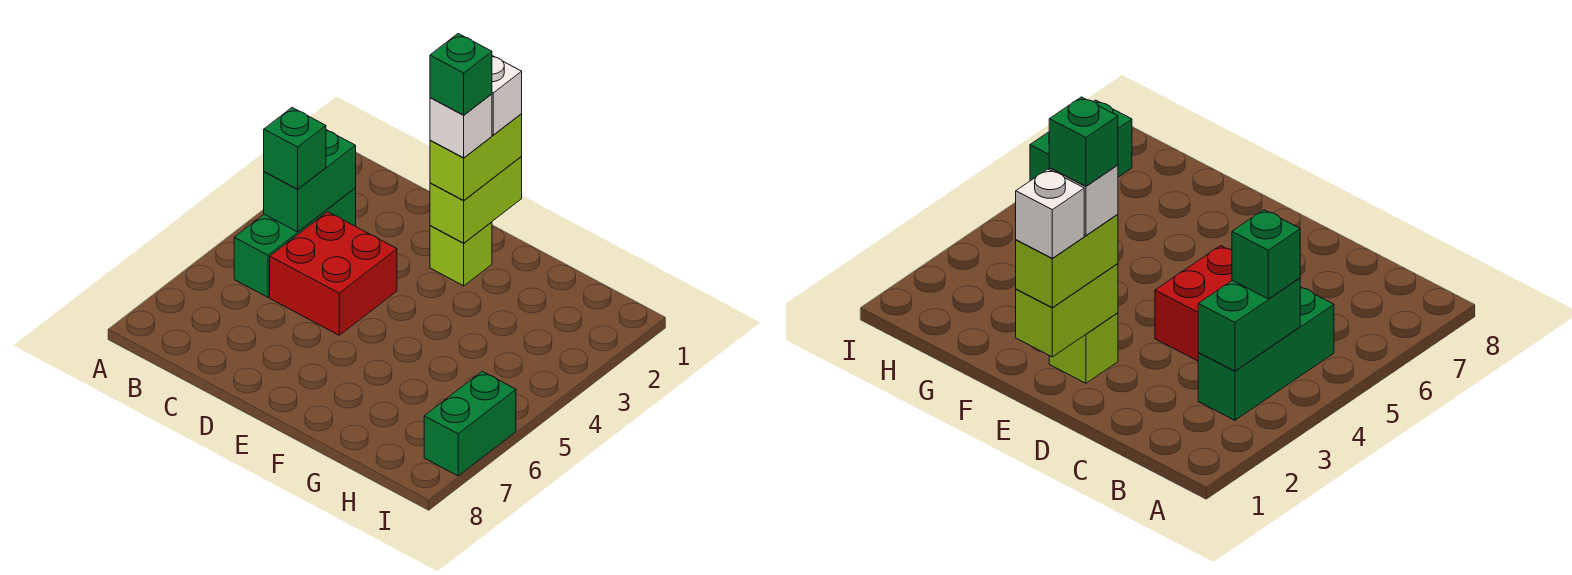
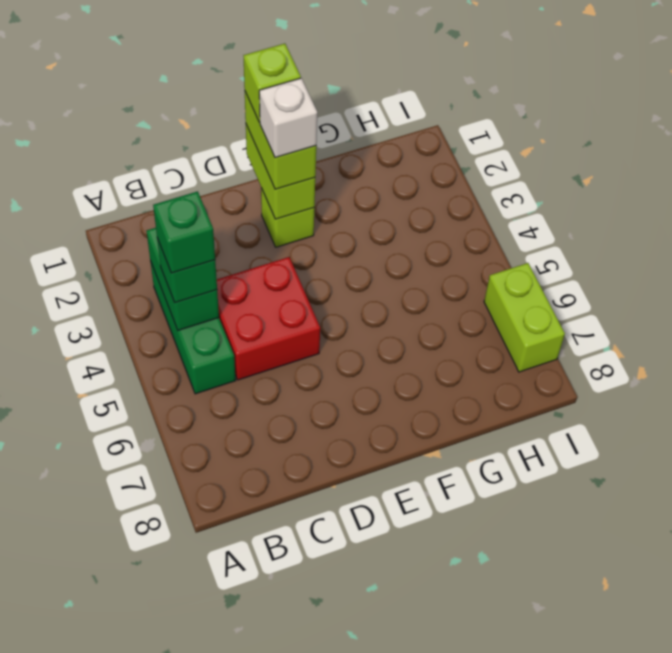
white brick E1 level 4 -> lime brick E1 level 4
green brick E2 level 5 -> green brick B4 level 4
green brick I6:I7 level 1 -> lime brick I6:I7 level 1

